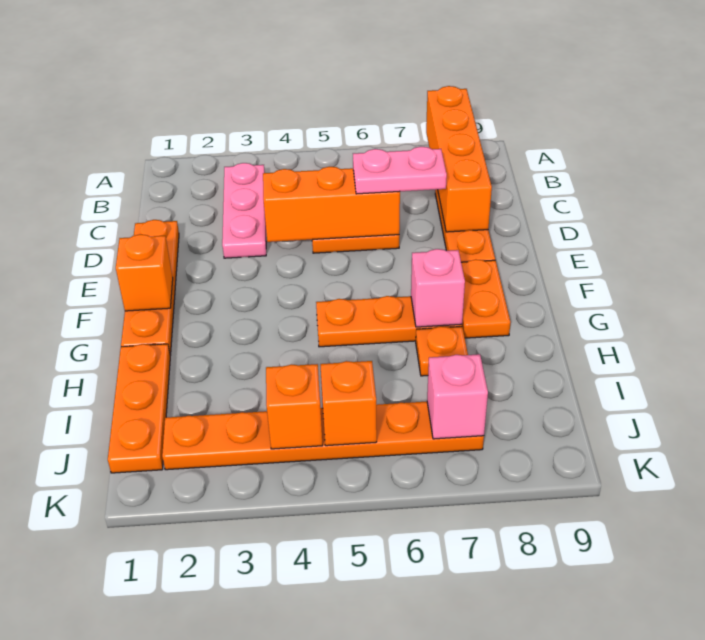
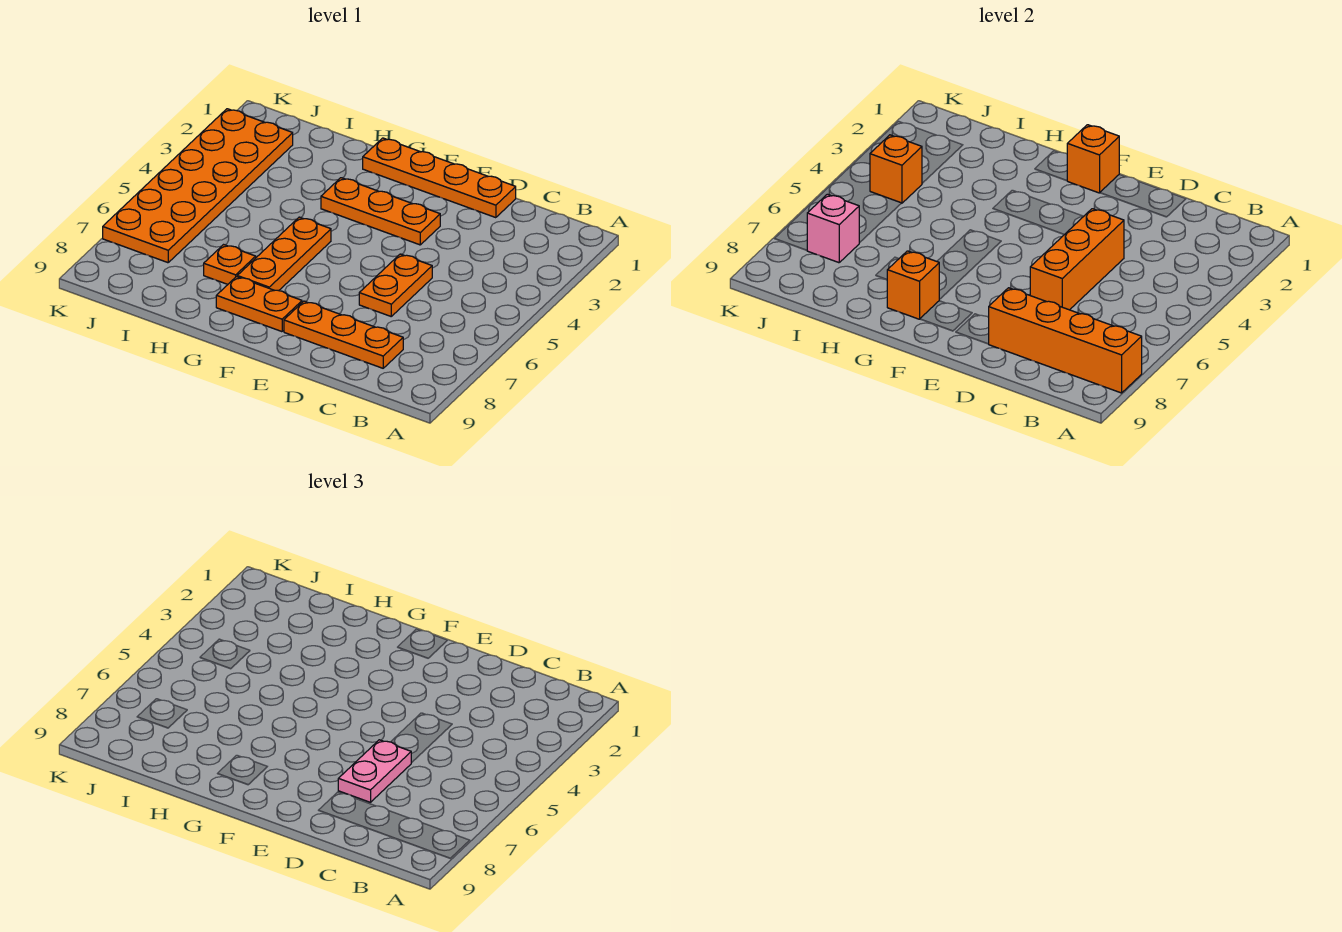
pink plate B3:D3 level 1 -> none
pink brick G7 level 2 -> none
orange plate H1:J1 level 1 -> orange plate E3:G3 level 1
orange plate J2:J7 level 1 -> orange plate J2:K7 level 1
orange brick J5 level 2 -> orange brick G8 level 2

